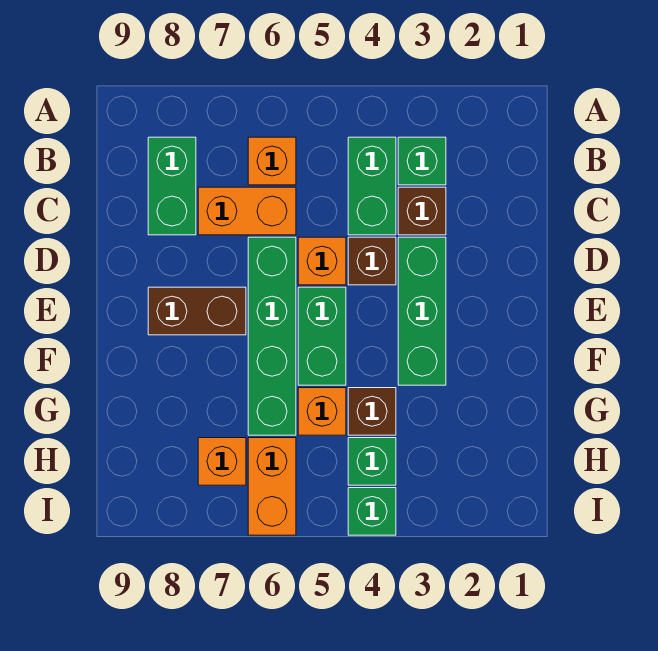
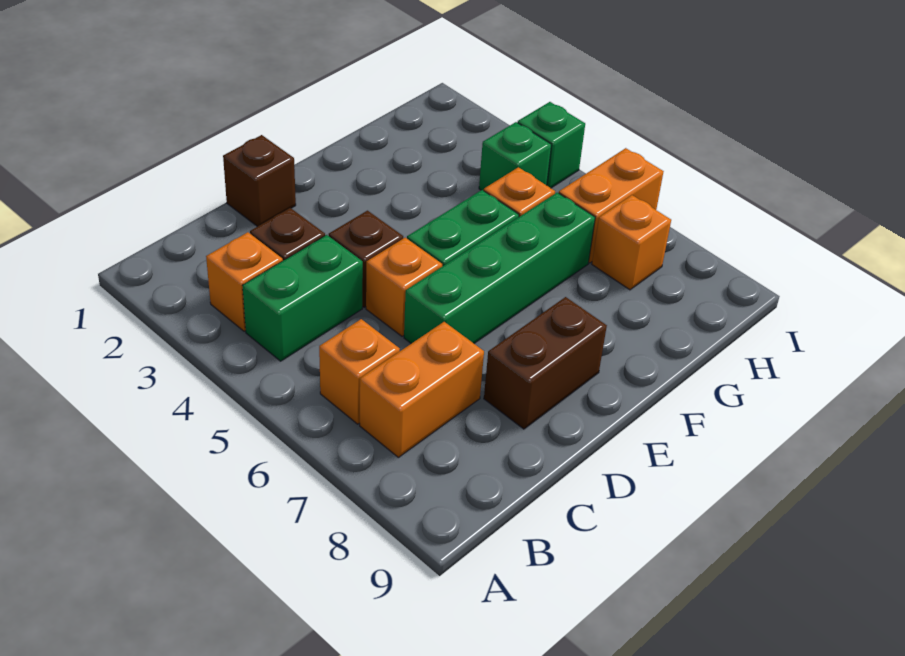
green brick B3 level 1 -> orange brick B3 level 1
green brick B8:C8 level 1 -> none
orange brick C6:C7 level 1 -> orange brick B7:C7 level 1
green brick D3:F3 level 1 -> none
brown brick E7:E8 level 1 -> brown brick D8:E8 level 1
brown brick G4 level 1 -> brown brick D1 level 1

